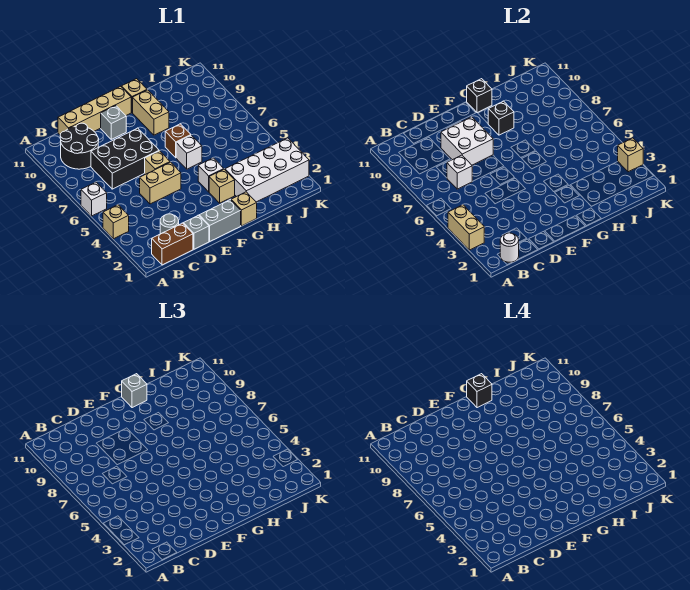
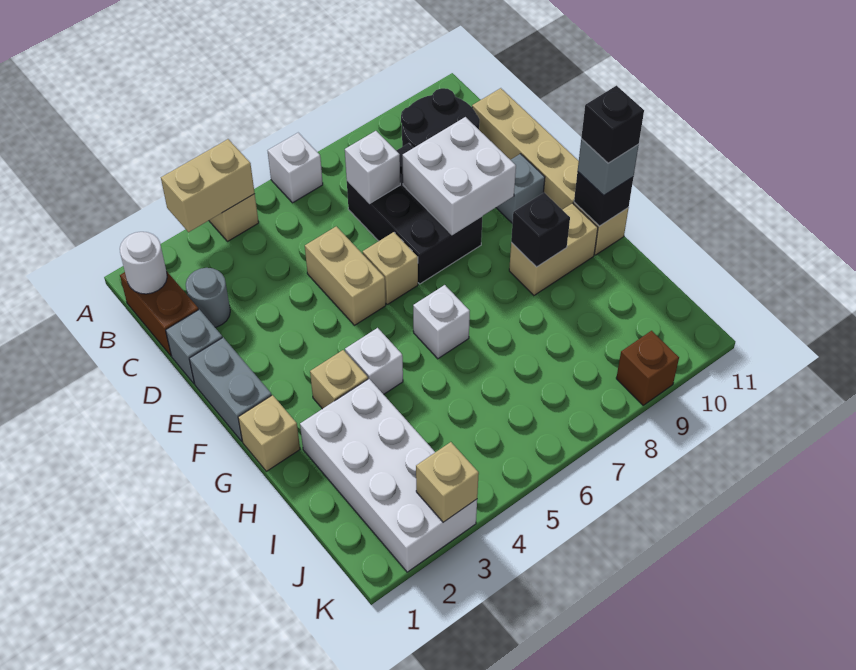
brown brick G7 level 1 -> brown brick K9 level 1

